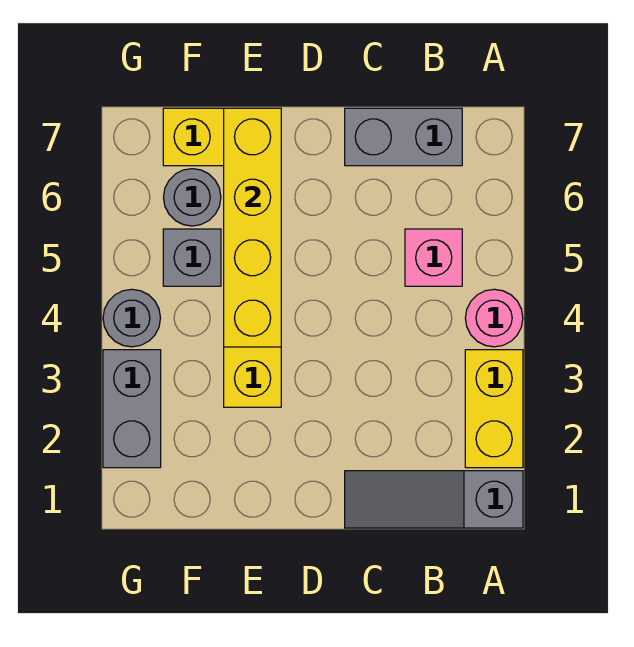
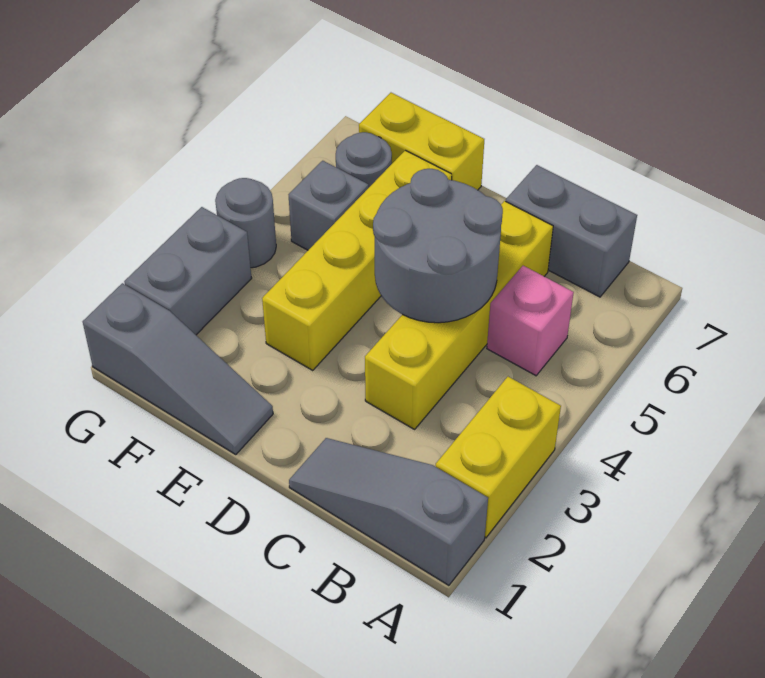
pink round brick A4 level 1 -> none
none -> grey round brick C4:D5 level 2
none -> grey slope E1:G1 level 1 top G
yellow brick E4:E7 level 2 -> yellow brick C3:C6 level 1

